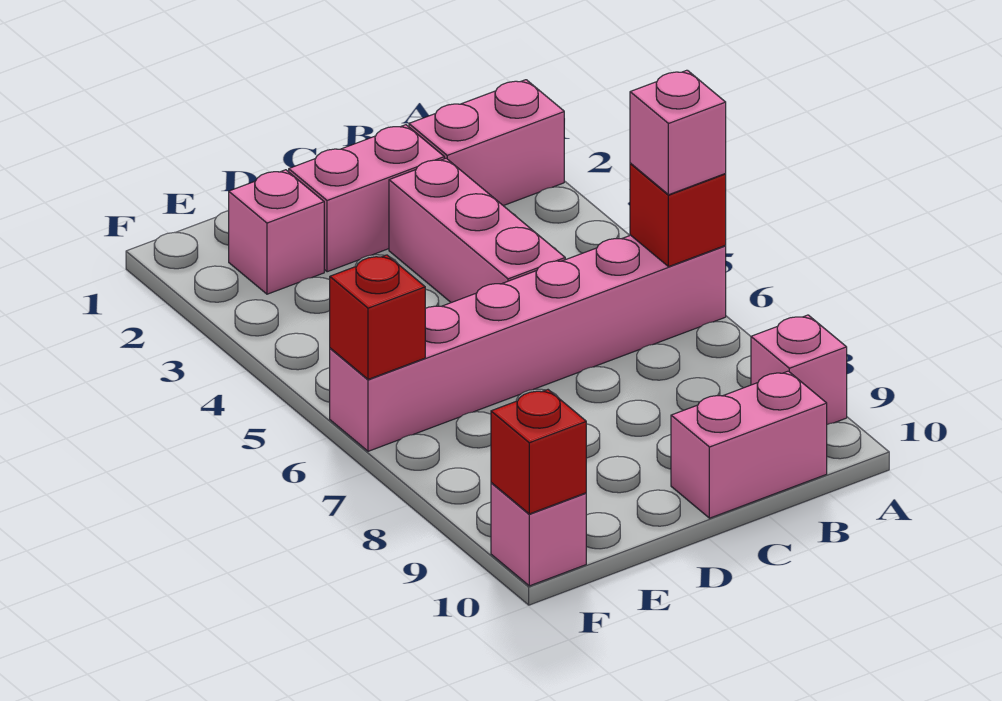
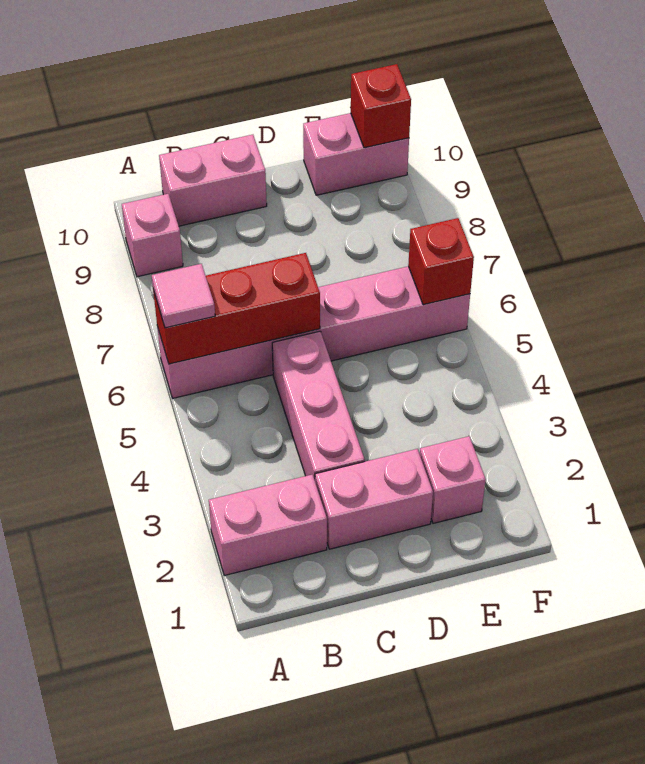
red brick A6 level 2 -> red brick A6:C6 level 2
pink brick A6 level 3 -> pink tile A6 level 3
pink brick F10 level 1 -> pink brick E10:F10 level 1

